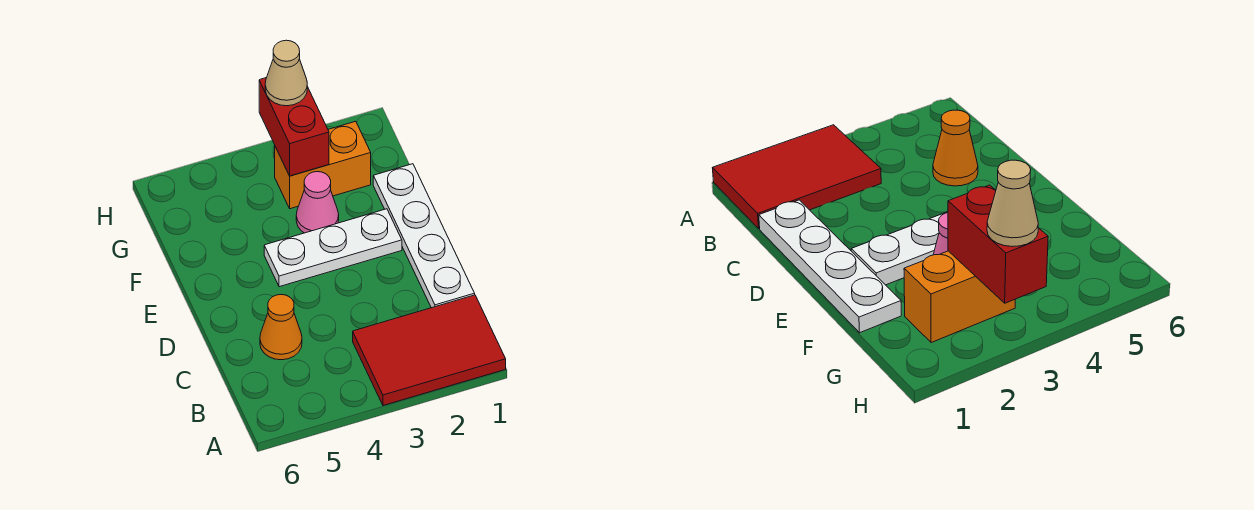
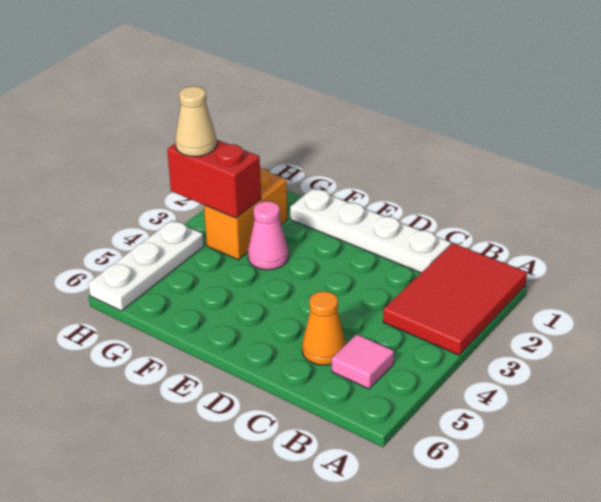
none -> pink tile B5 level 1
white plate E2:E4 level 1 -> white plate H4:H6 level 1

